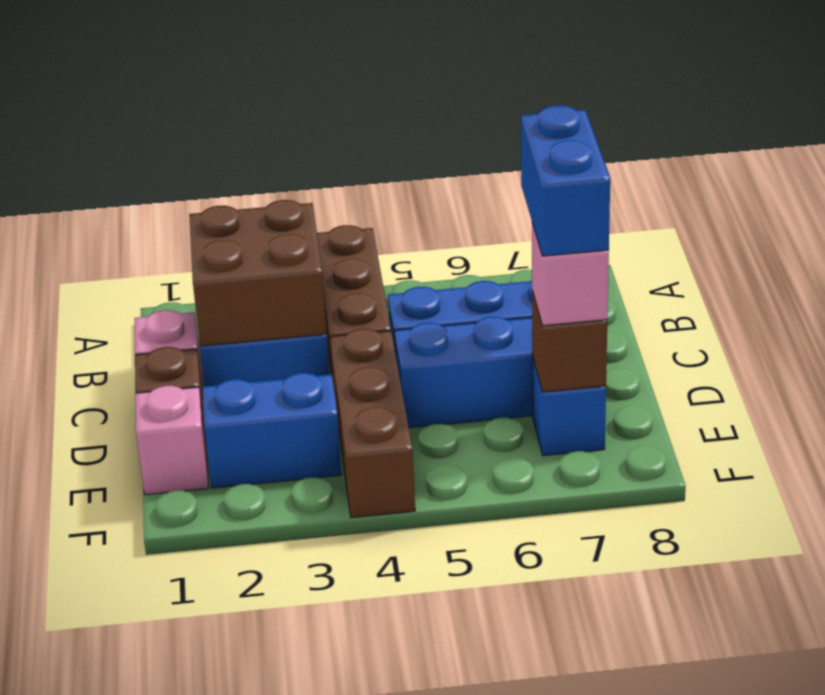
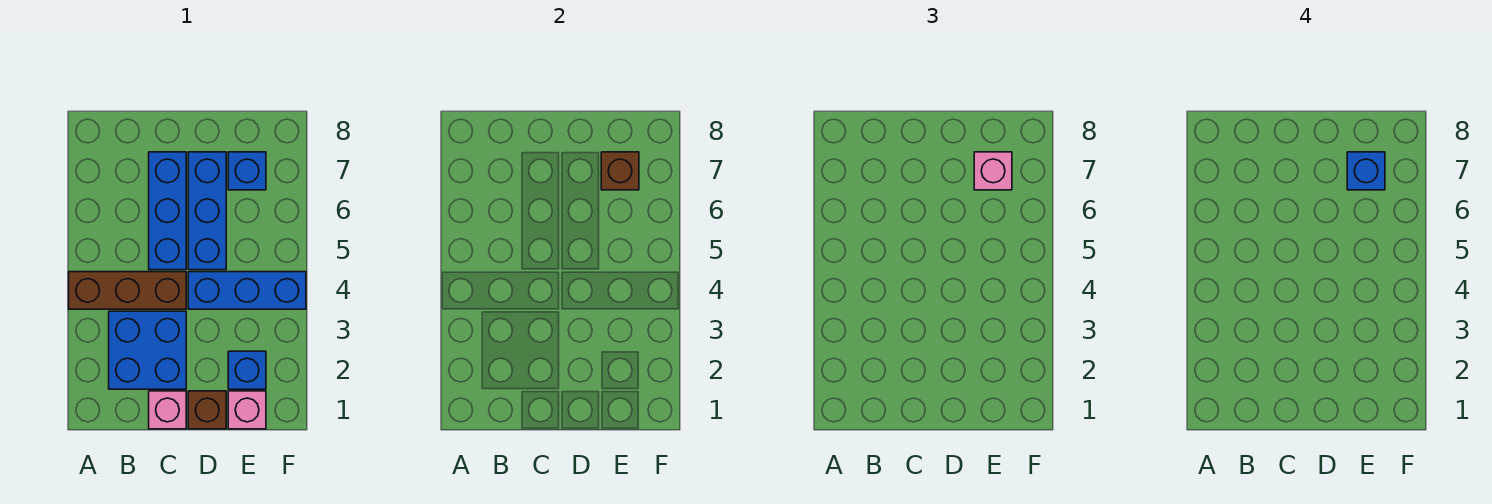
brown brick B2:C3 level 2 -> none
brown brick D4:F4 level 1 -> blue brick D4:F4 level 1
blue brick D7:E7 level 4 -> blue brick E7 level 4
blue brick E2:E3 level 1 -> blue brick E2 level 1

